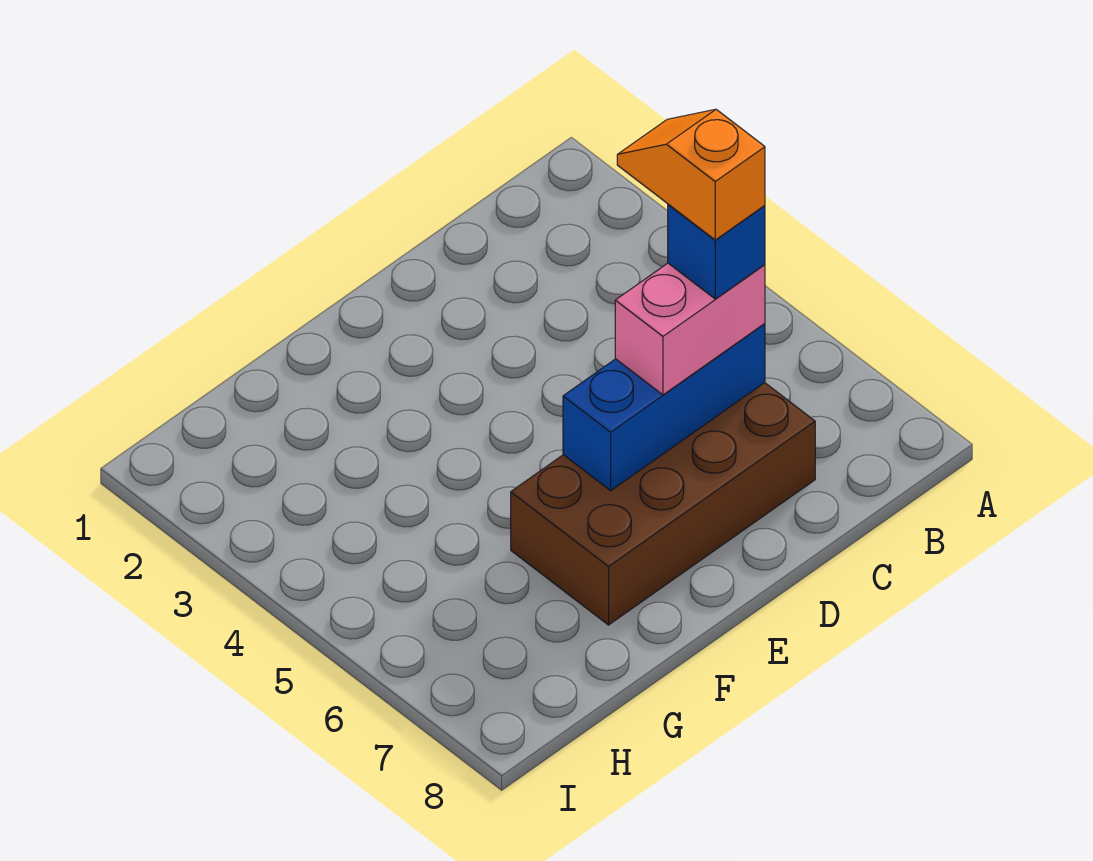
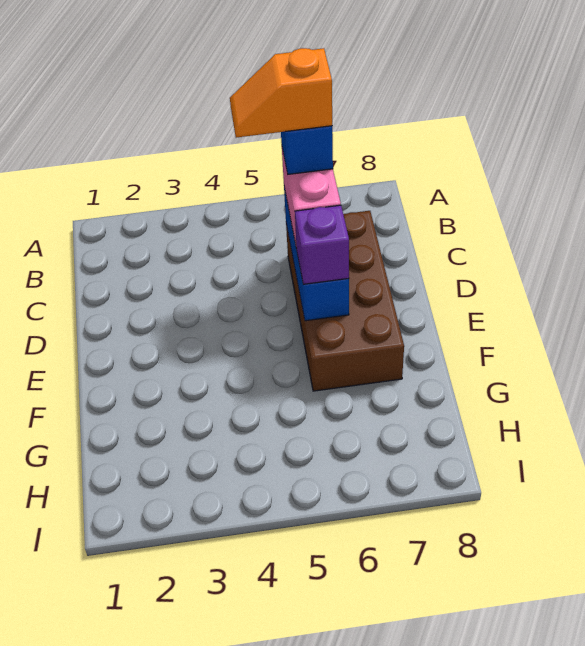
none -> purple brick E6 level 3

